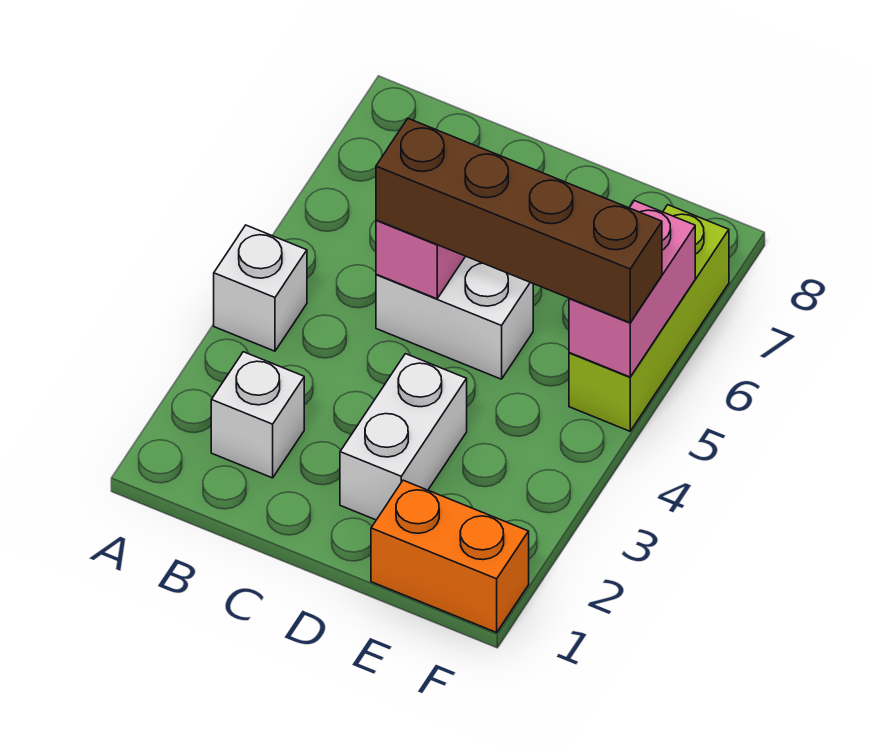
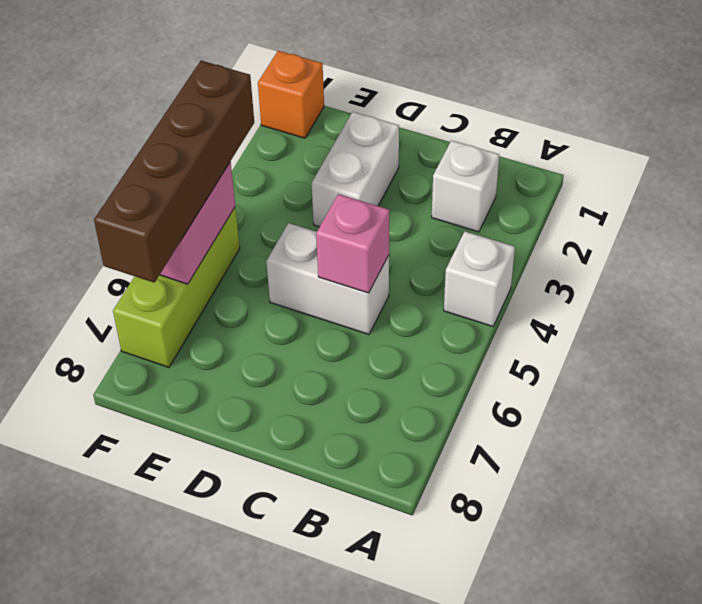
brown brick C5:F5 level 3 -> brown brick F4:F7 level 3
orange brick E1:F1 level 1 -> orange brick F1 level 1

